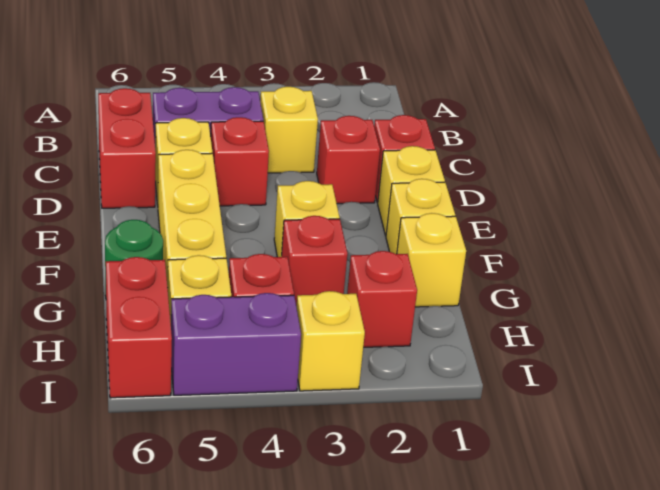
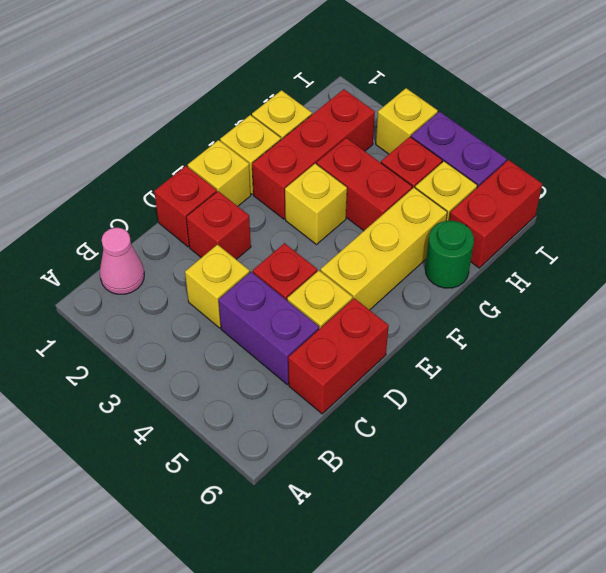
none -> pink cone B1 level 1
red brick G3 level 1 -> red brick G3:G4 level 1
red brick H2 level 1 -> red brick F2:H2 level 1

